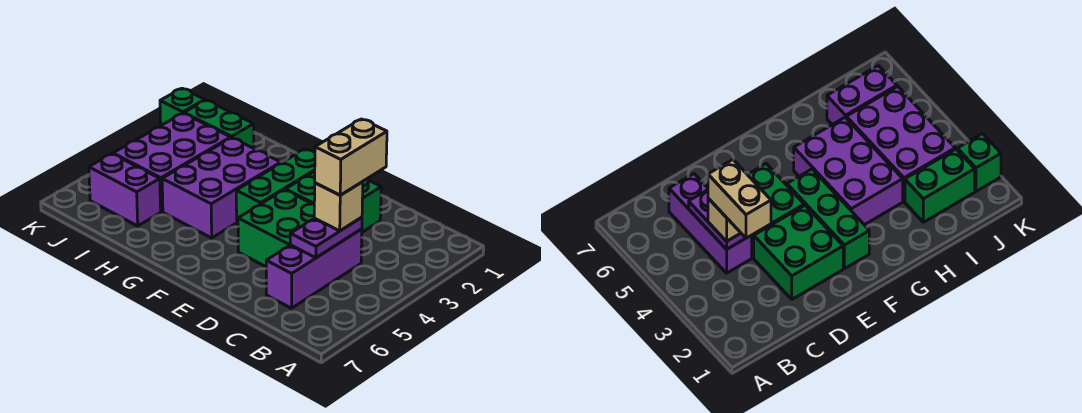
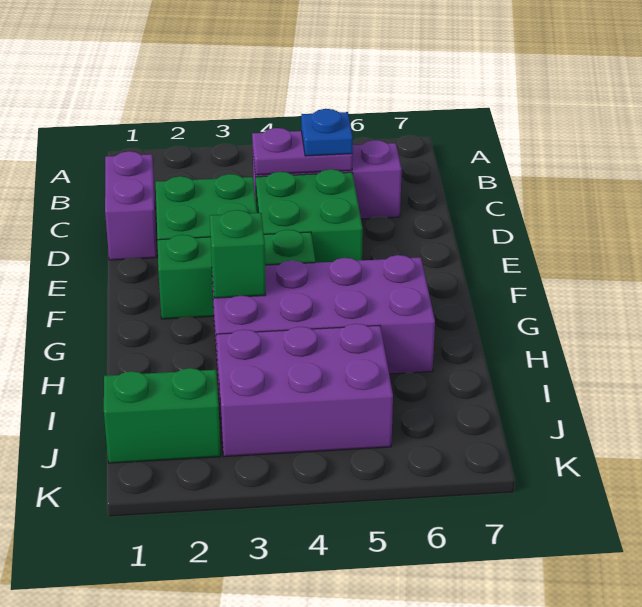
tan brick C3:C4 level 4 -> none
tan brick C4 level 3 -> none
none -> blue plate C5 level 3
purple brick G3:H5 level 1 -> purple brick G3:H6 level 1
green brick I2:J2 level 1 -> green brick J1:J2 level 1
purple brick I6:J6 level 1 -> purple brick C1:D1 level 1
green brick K2 level 1 -> green brick G3 level 2

